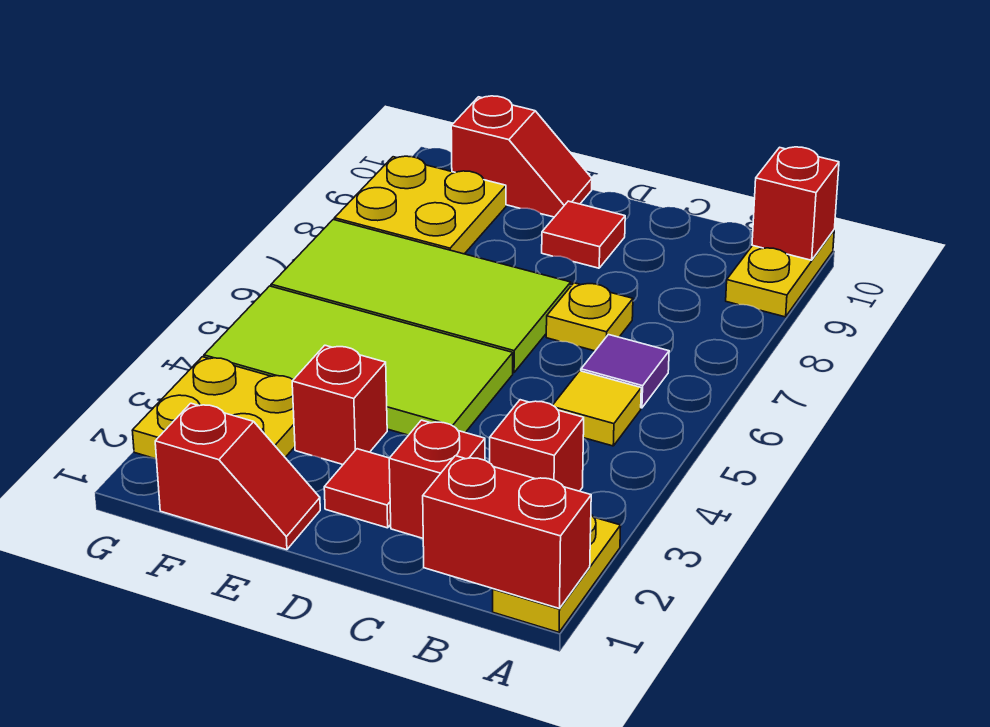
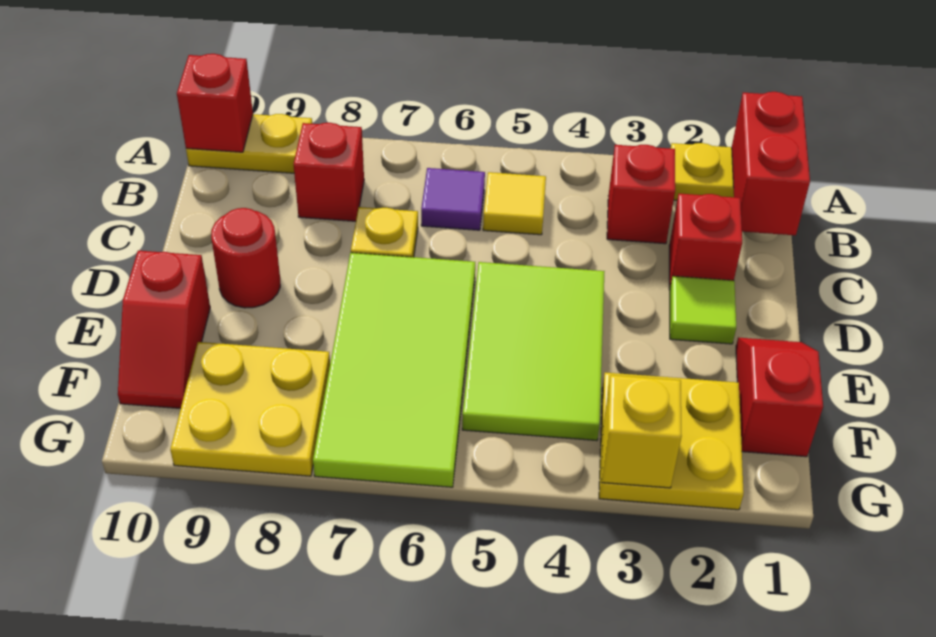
red tile D2 level 1 -> lime tile D2 level 1
lime tile D4:G5 level 1 -> lime tile D4:F5 level 1
red tile D9 level 1 -> red round brick D9 level 1
red brick E3 level 1 -> red brick B8 level 1
red slope E10:F10 level 1 top F -> red slope E10:F10 level 1 top E
none -> yellow brick G3 level 2

